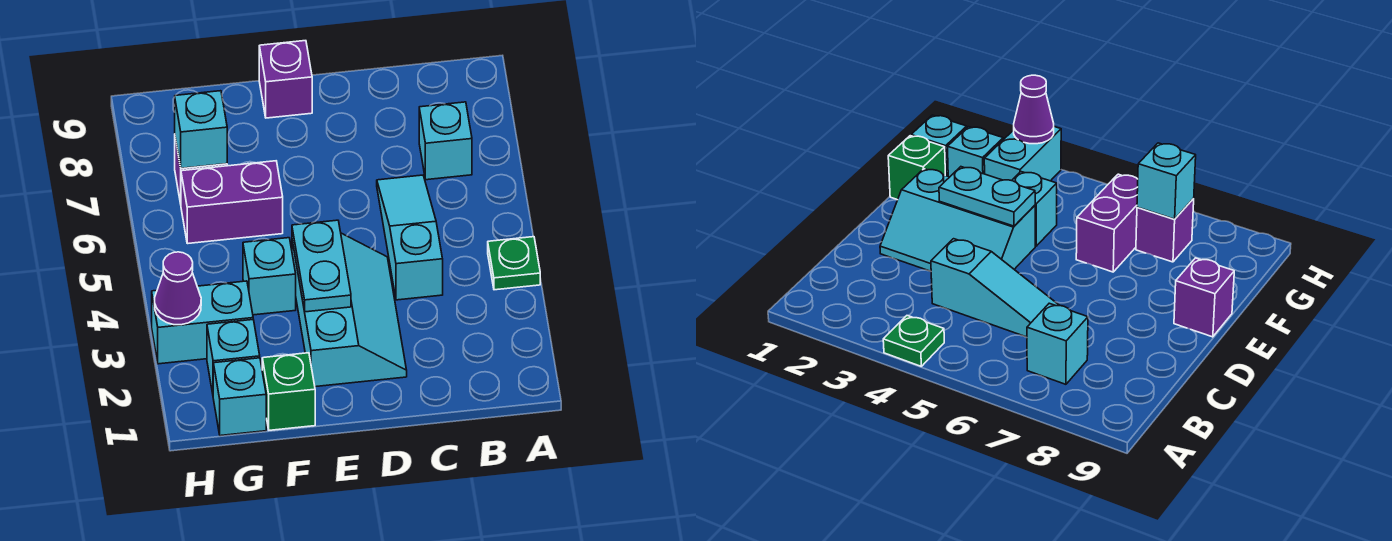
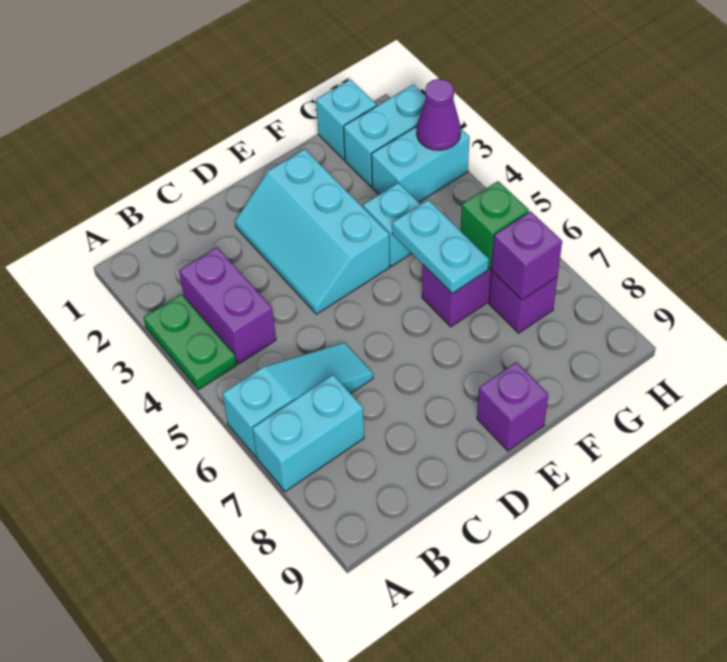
green plate A4 level 1 -> green plate A3:A4 level 1
none -> purple brick B3:B4 level 1
cyan brick B7 level 1 -> cyan brick A7:B7 level 1
cyan slope C4:C6 level 1 top 4 -> cyan slope A6:C6 level 1 top A
cyan plate E3:E4 level 2 -> cyan plate F5:F6 level 2
green brick F1 level 1 -> green brick G6 level 2
cyan brick G2 level 1 -> cyan brick G2:H2 level 1
cyan brick G7 level 2 -> purple brick G7 level 2

